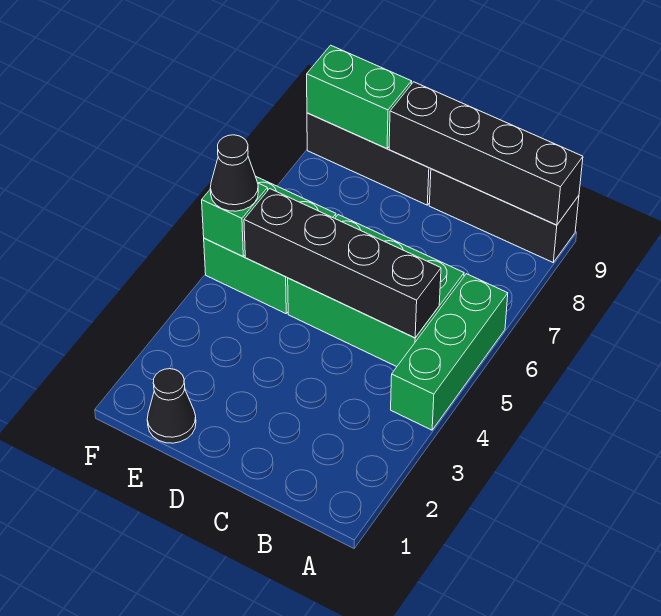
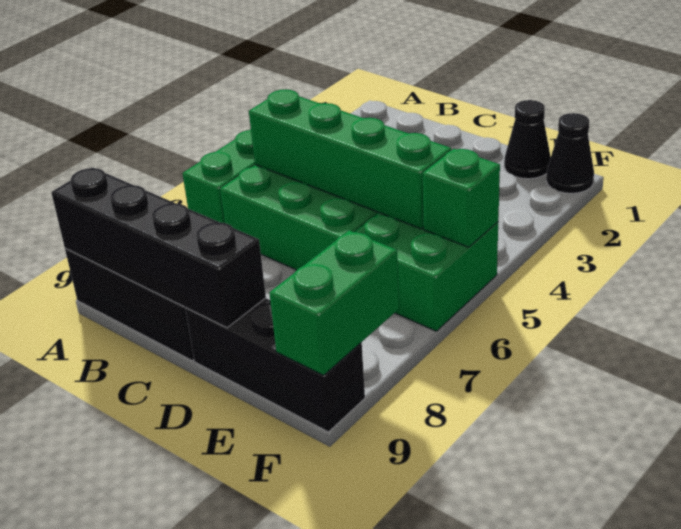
black brick B5:E5 level 2 -> green brick B5:E5 level 2
green brick E9:F9 level 2 -> green brick F8:F9 level 2
black cone F5 level 3 -> black cone F1 level 1

